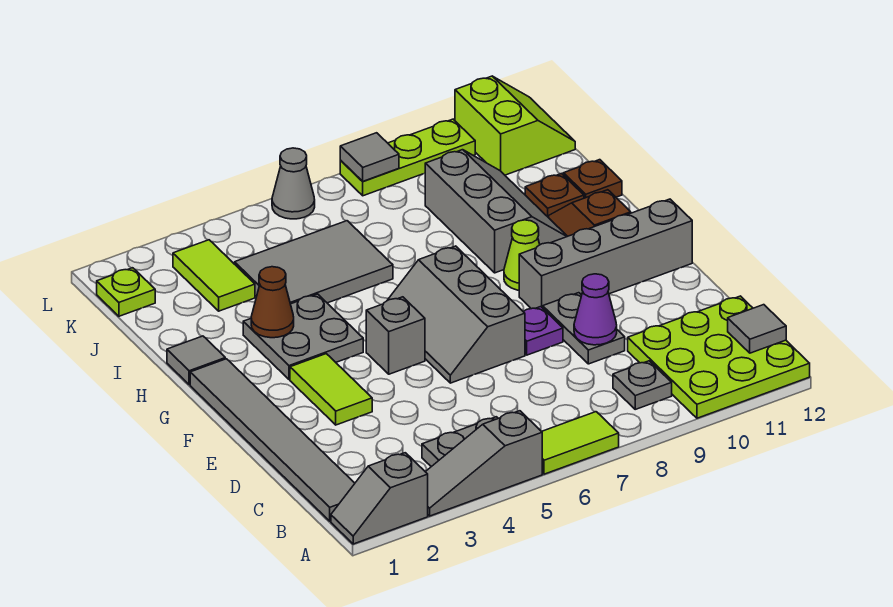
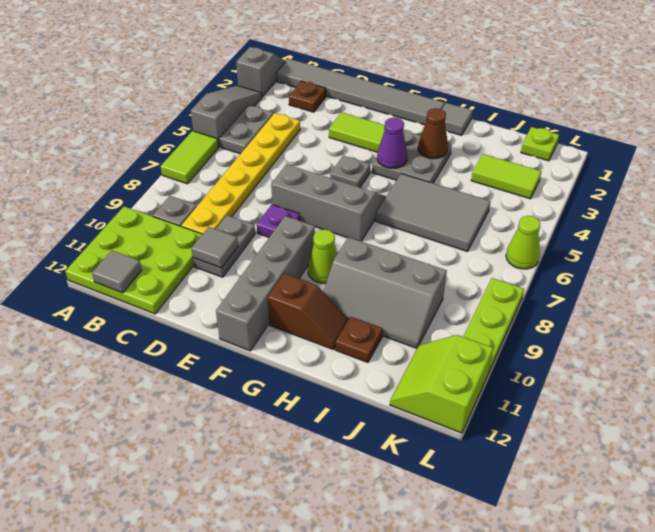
none -> yellow plate C4:C9 level 1
grey plate D9:E9 level 1 -> grey plate D9:D10 level 1
purple cone D9 level 2 -> purple cone G4 level 2
grey brick F5 level 1 -> grey plate F5 level 1
grey tile I4:J6 level 1 -> grey tile H5:J6 level 1
brown plate I12 level 1 -> brown plate C2 level 1
lime slope K11:L12 level 1 top 11 -> lime slope K11:L12 level 1 top L
grey cone L6 level 1 -> lime cone L6 level 1
grey tile L8 level 2 -> grey tile D10 level 2

